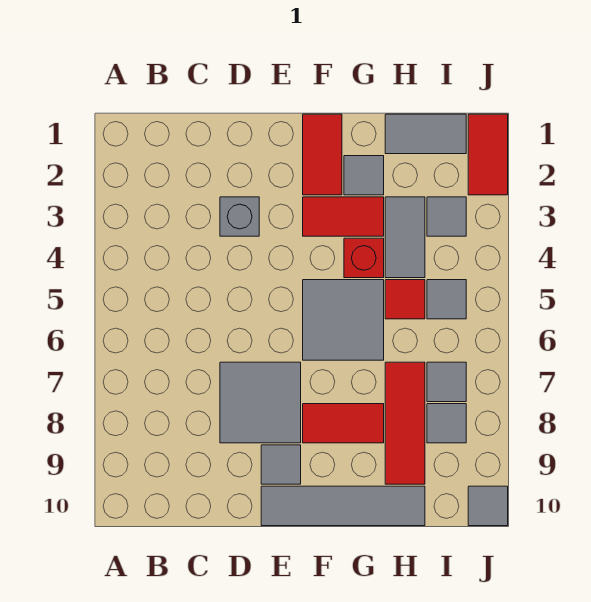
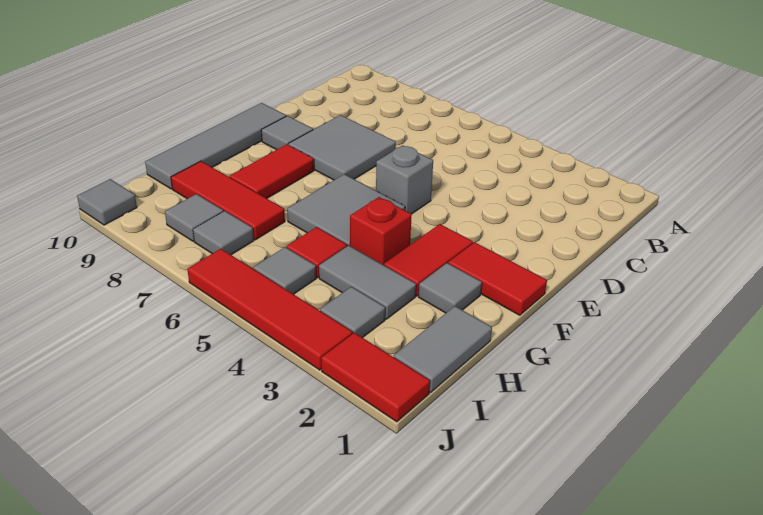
grey brick D3 level 1 -> grey brick E5 level 1
none -> red tile J3:J6 level 1

